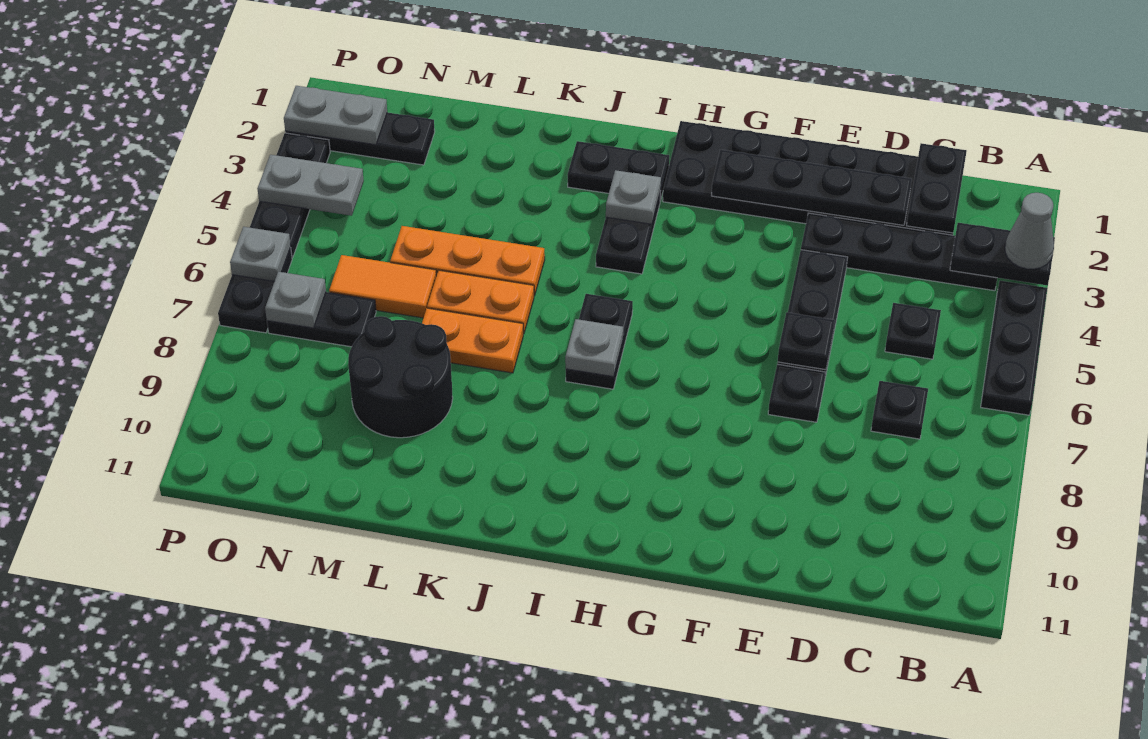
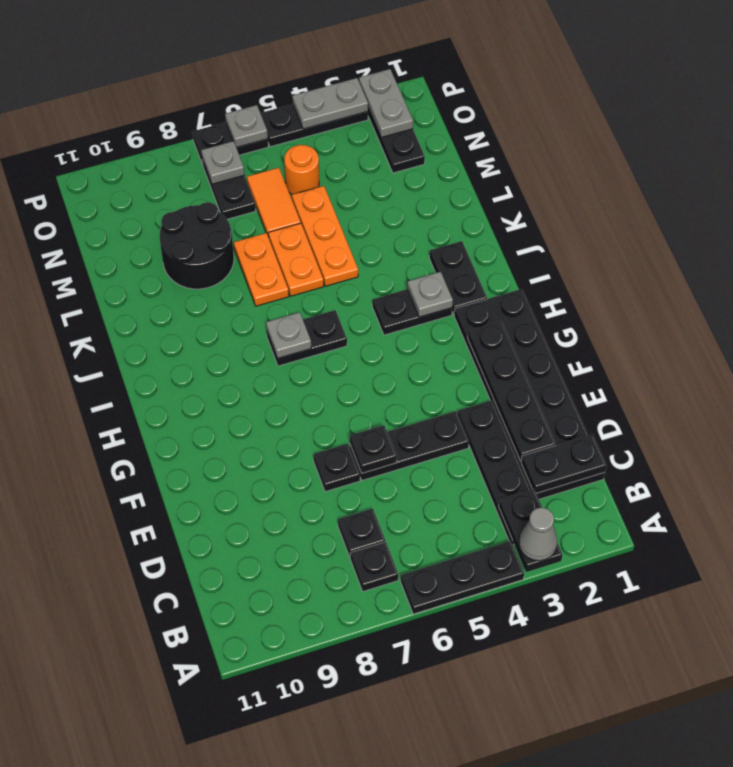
black plate C5 level 1 -> black plate B7 level 1
none -> orange round brick N5 level 1
grey plate O4:P4 level 2 -> grey plate P3:P4 level 2

